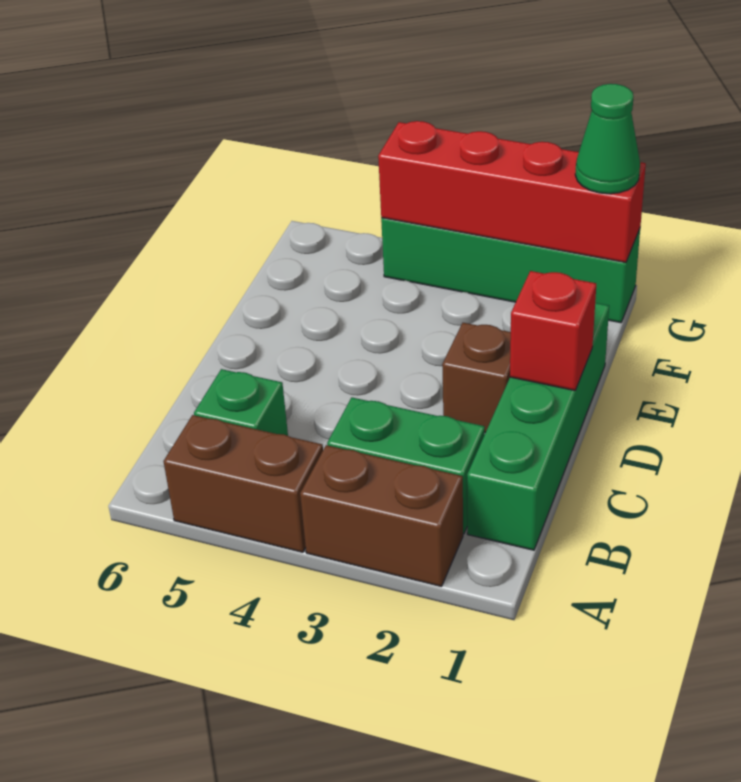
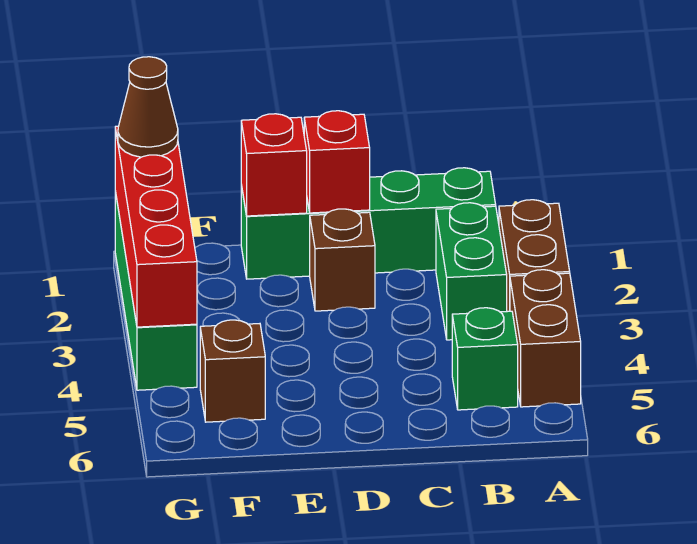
none -> red brick E1 level 2
none -> brown brick F5 level 1
green cone G1 level 3 -> brown cone G1 level 3

